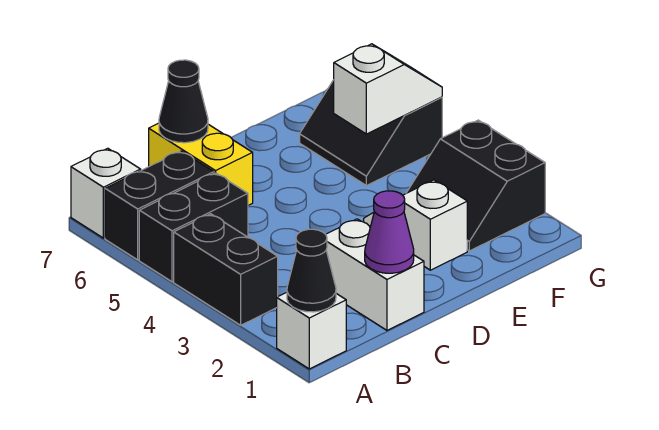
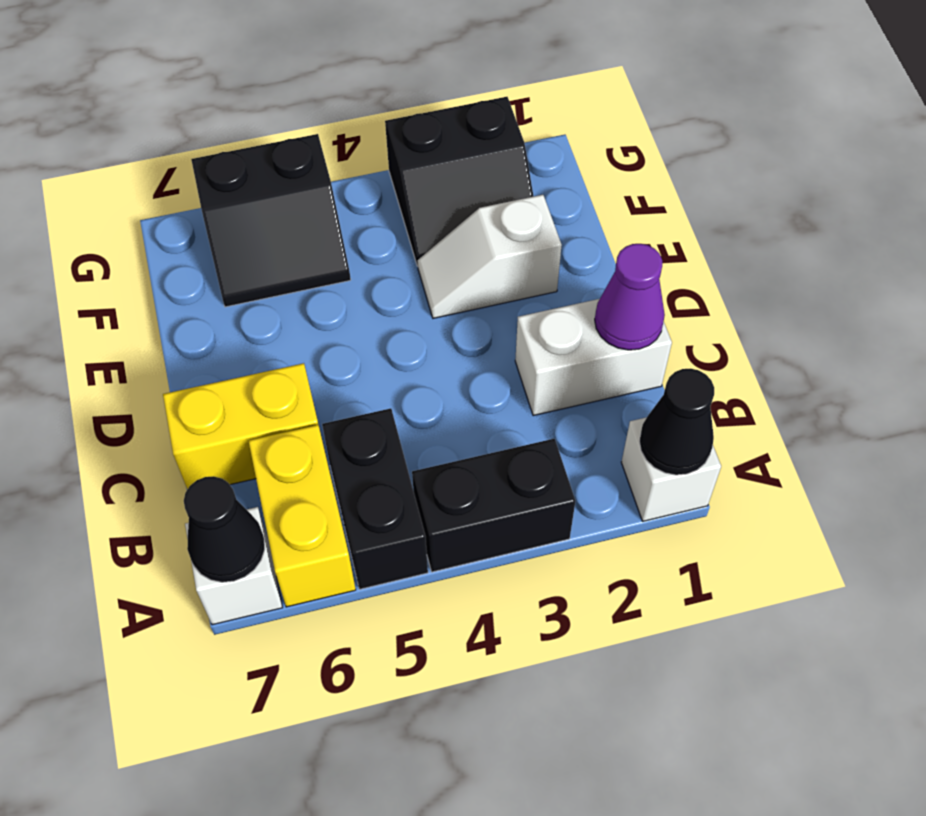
black brick A6:B6 level 1 -> yellow brick A6:B6 level 1
black cone C7 level 2 -> black cone A7 level 2
white slope F5:G5 level 2 top F -> none

